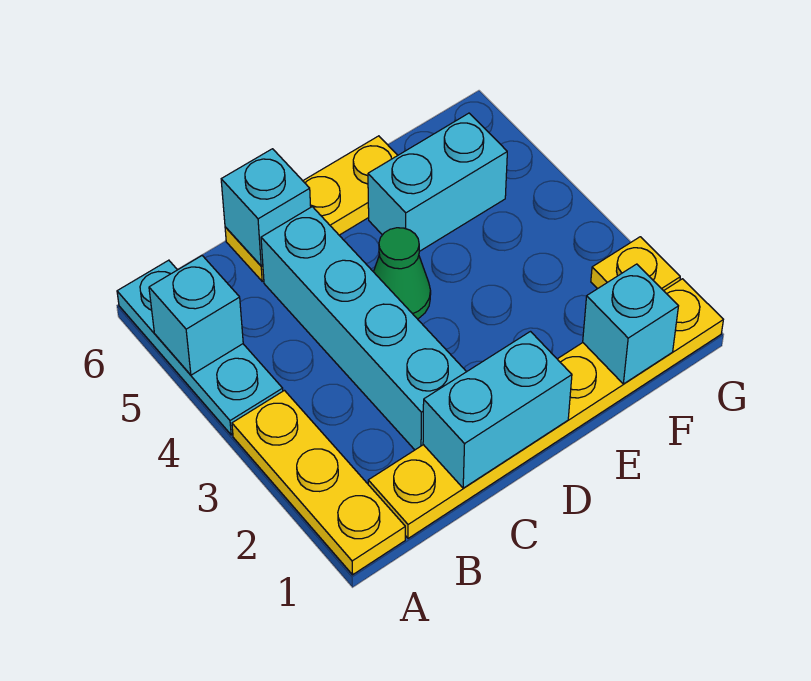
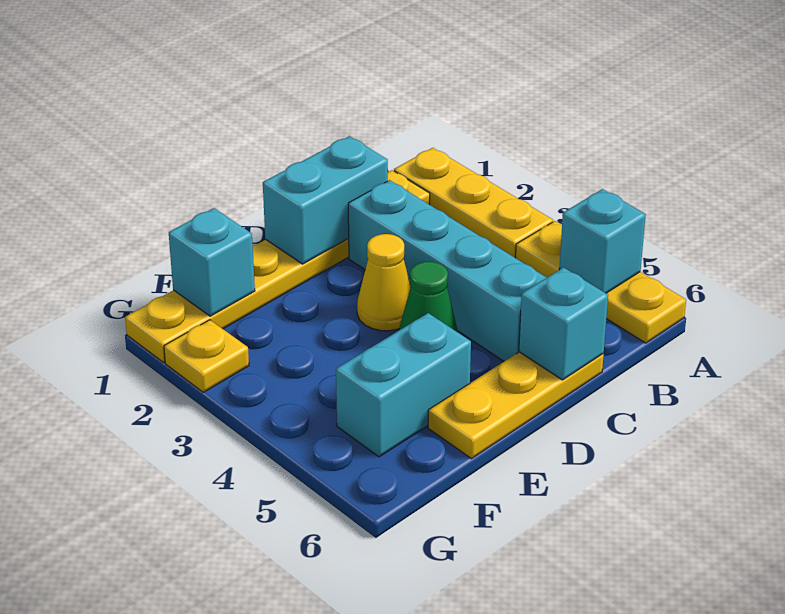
cyan plate A4:A6 level 1 -> yellow plate A4:A6 level 1
none -> yellow cone D3 level 1

